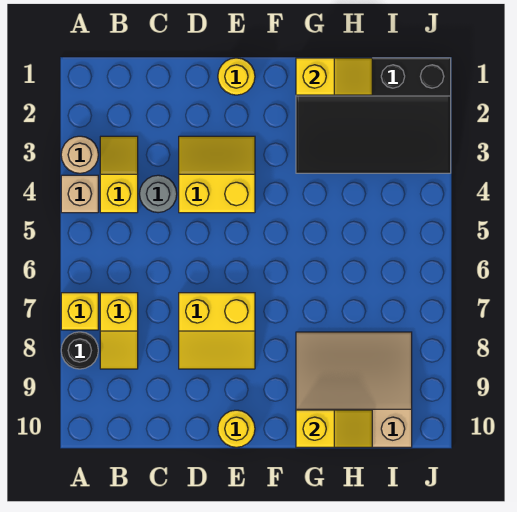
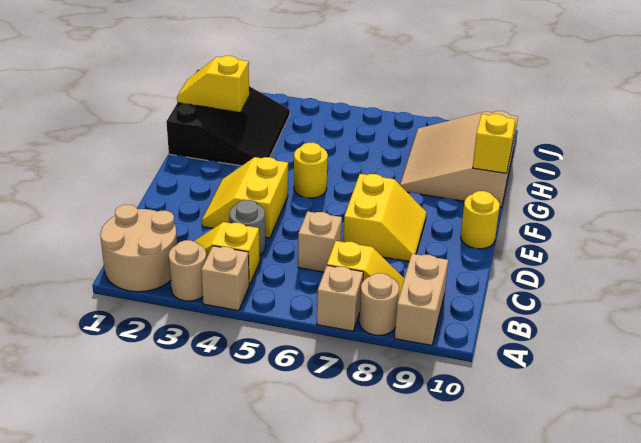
none -> tan round brick A1:B2 level 1
yellow brick A7 level 1 -> tan brick A7 level 1
black round brick A8 level 1 -> tan round brick A8 level 1
none -> tan brick A9:B9 level 1
none -> tan brick C6 level 1
yellow round brick E1 level 1 -> yellow round brick F5 level 1
black slope G1:J3 level 1 top 1 -> black slope G1:I3 level 1 top 1
yellow slope G1:H1 level 2 top G -> yellow slope H1:H2 level 2 top 2

